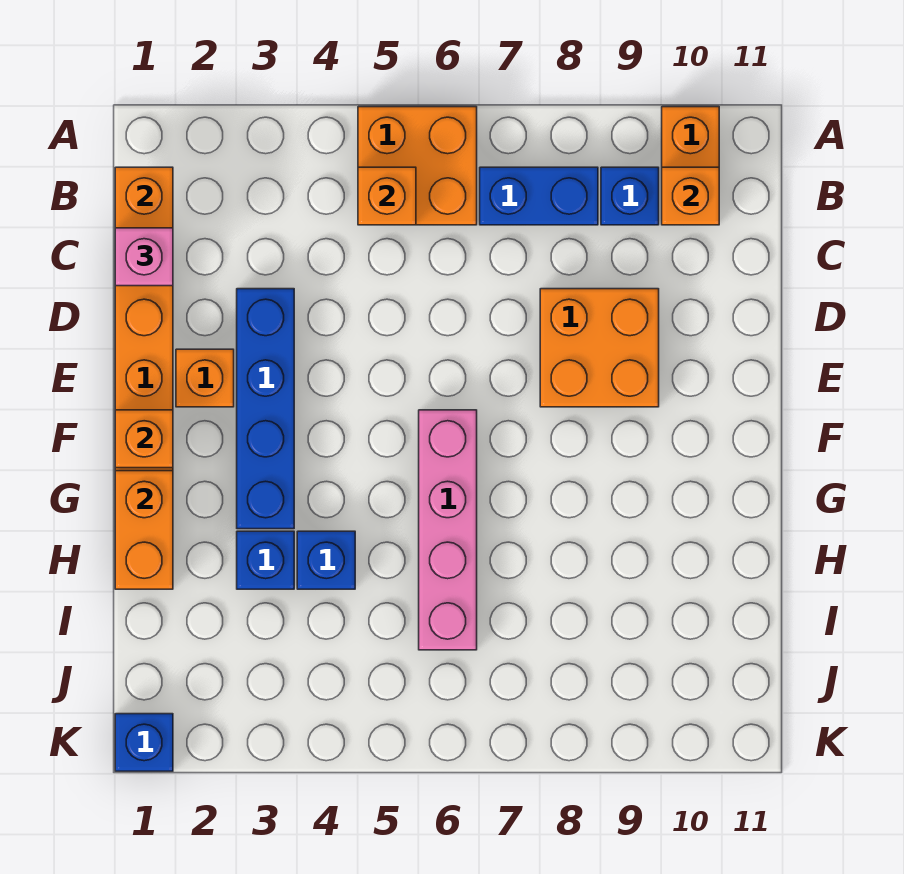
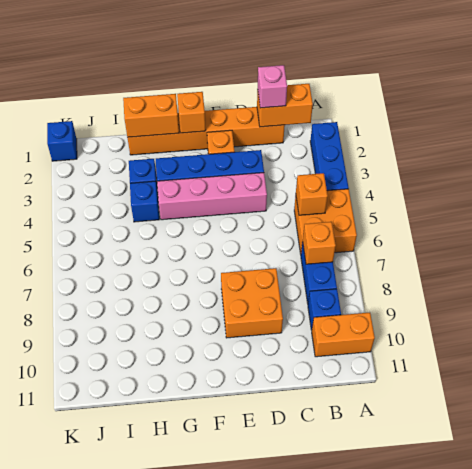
none -> blue brick A2:A4 level 1
orange brick B10 level 2 -> orange brick B7 level 2
pink brick F6:I6 level 1 -> pink brick D4:G4 level 1

